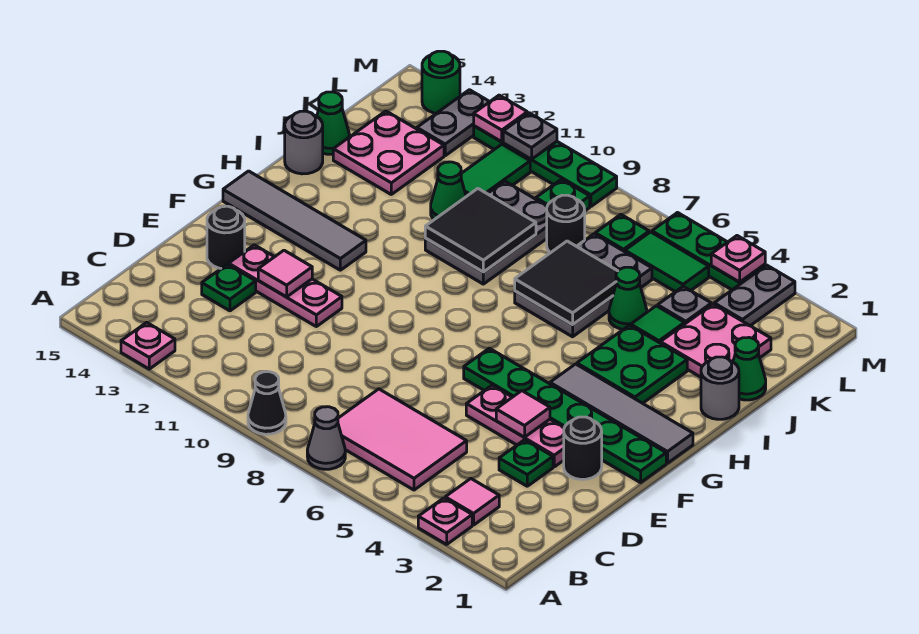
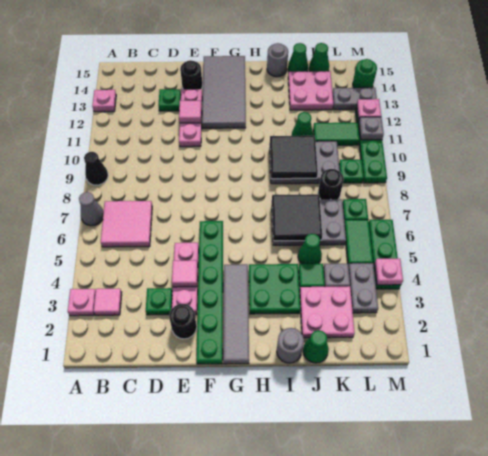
pink tile B5:C7 level 1 -> pink tile B6:C7 level 1
grey tile G12:G15 level 1 -> grey tile F12:G15 level 1
none -> green cone K15 level 1
grey plate L3:M3 level 1 -> grey plate L3:L4 level 1

